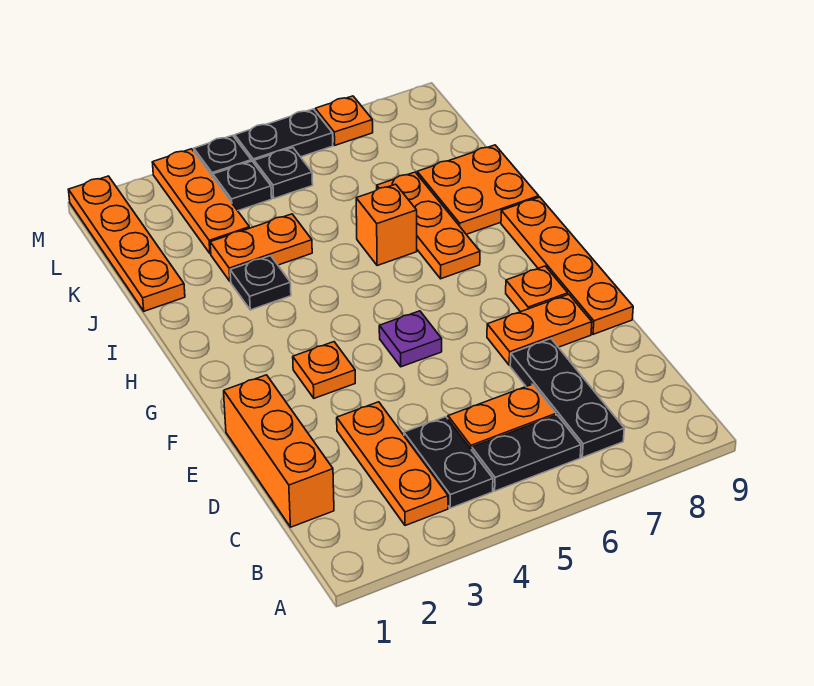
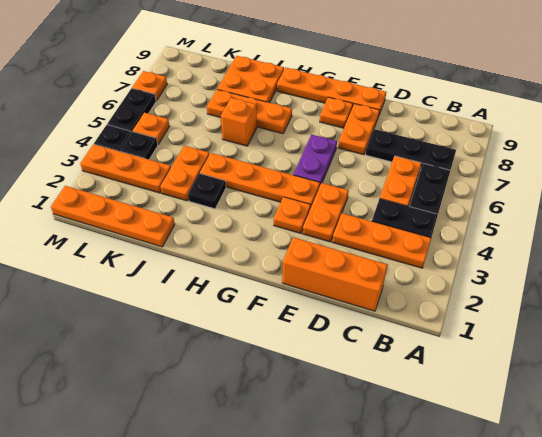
none -> orange plate E3:E4 level 1
none -> orange plate F4:I4 level 1
purple plate F5 level 1 -> purple plate F5:F6 level 1
black plate L5 level 1 -> orange plate L5 level 1

